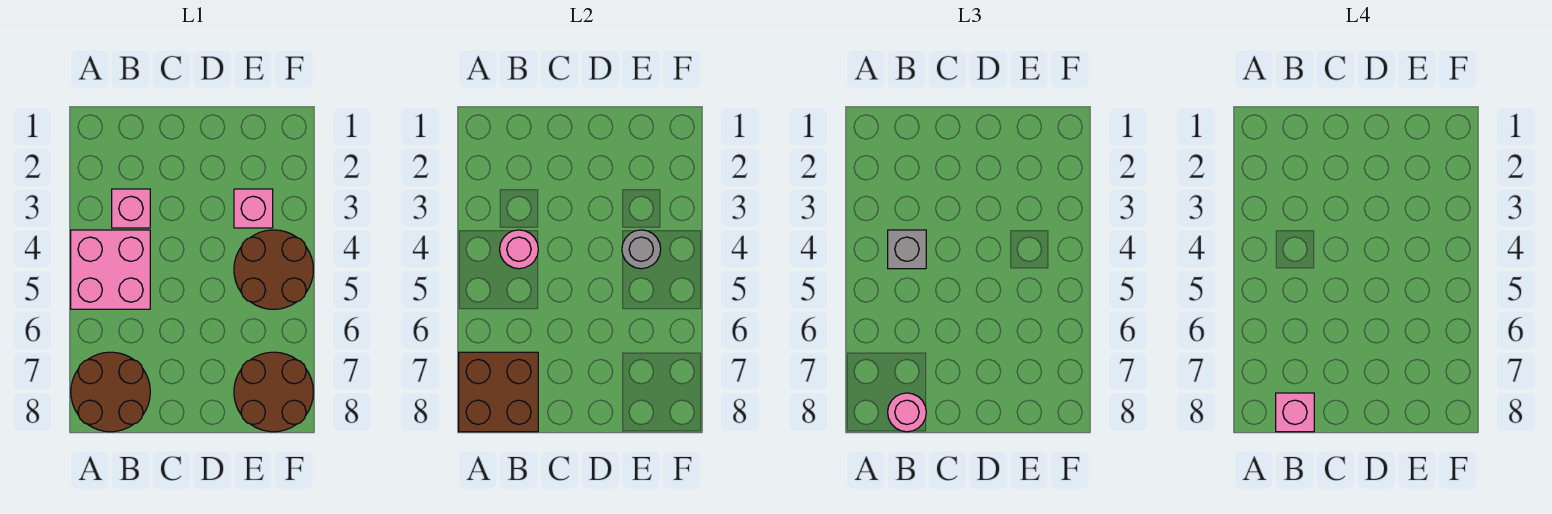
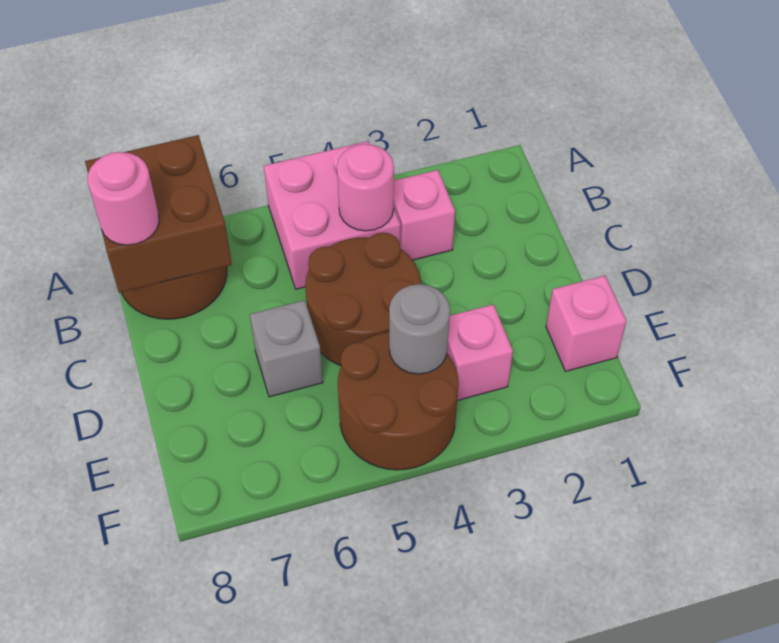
grey brick B4 level 3 -> grey brick D6 level 1
pink brick B8 level 4 -> pink brick E1 level 1
brown round brick E7:F8 level 1 -> brown round brick C4:D5 level 1

